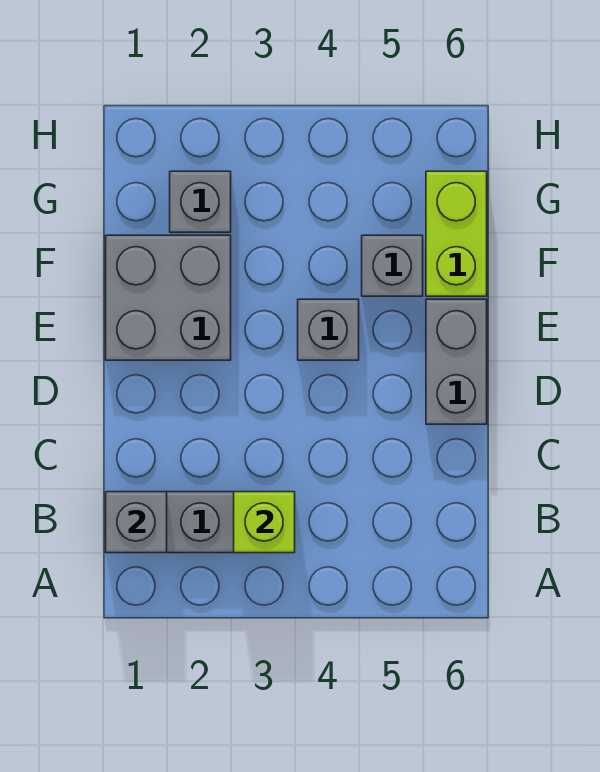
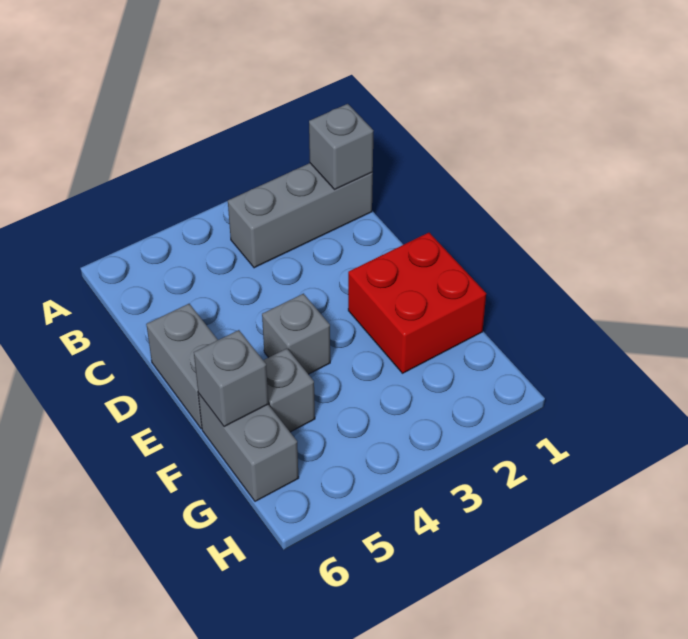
lime brick B3 level 2 -> none
grey brick E1:F2 level 1 -> red brick E1:F2 level 1
lime brick F6:G6 level 1 -> grey brick F6:G6 level 1
grey brick G2 level 1 -> grey brick F6 level 2

